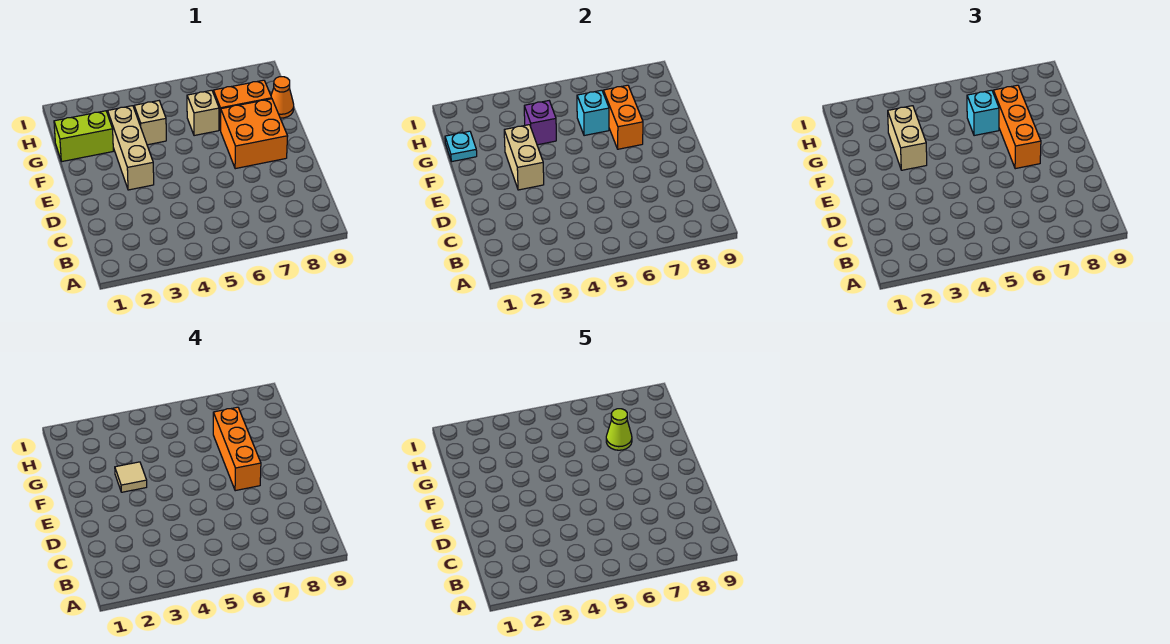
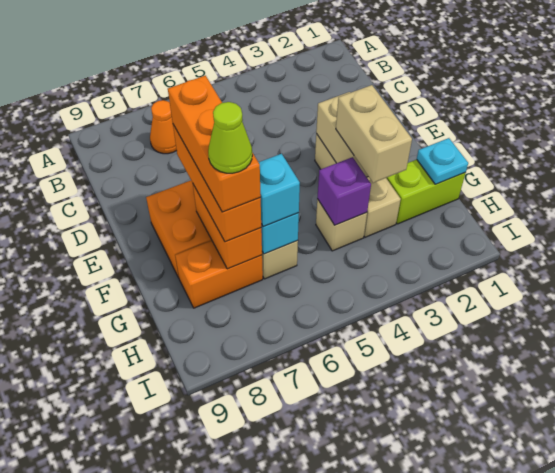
tan tile F3 level 4 -> none
orange cone G9 level 1 -> orange cone B7 level 1

